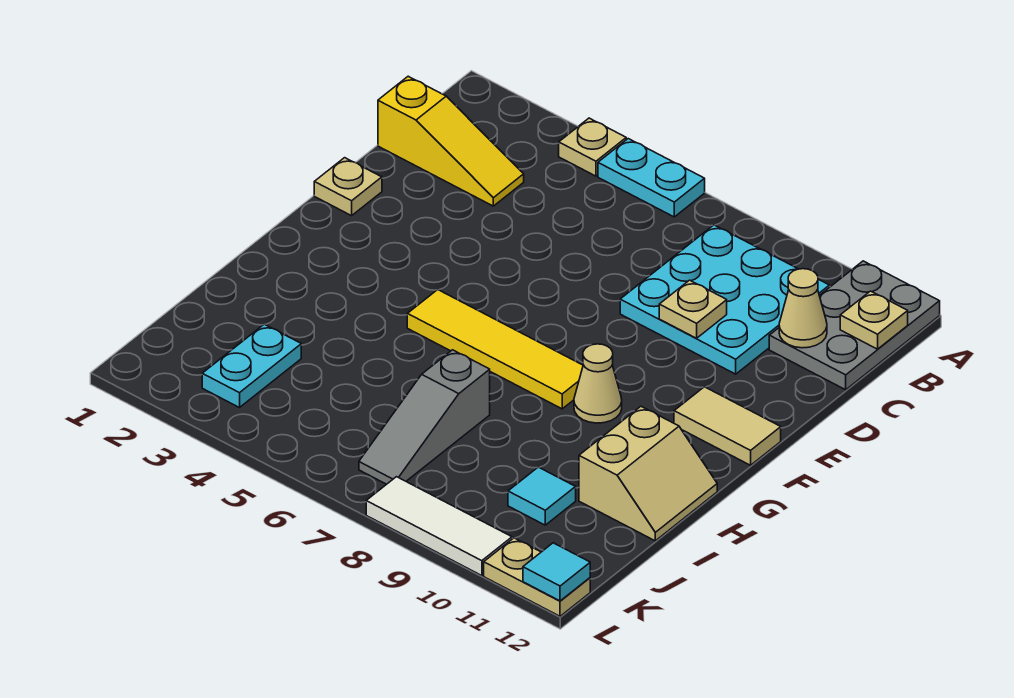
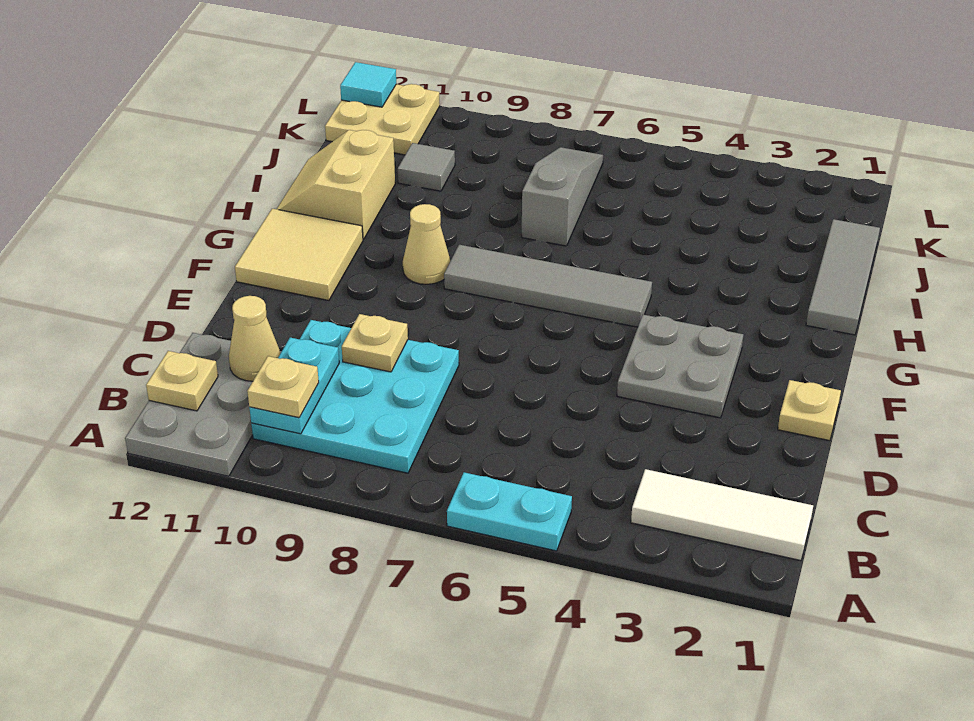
tan plate A4 level 1 -> tan plate B10 level 3
yellow slope C1:C3 level 1 top 1 -> none
none -> grey plate E3:F4 level 1
tan tile F11:F12 level 1 -> tan tile F11:G12 level 1
yellow tile G5:G8 level 1 -> grey tile G5:G8 level 1
none -> grey tile H1:J1 level 1
cyan plate J3:K3 level 1 -> cyan plate B10:C10 level 2
cyan tile J10 level 1 -> grey tile J10 level 1
white tile L8:L10 level 1 -> white tile B1:B3 level 1
tan plate L11:L12 level 1 -> tan plate K11:L12 level 1

